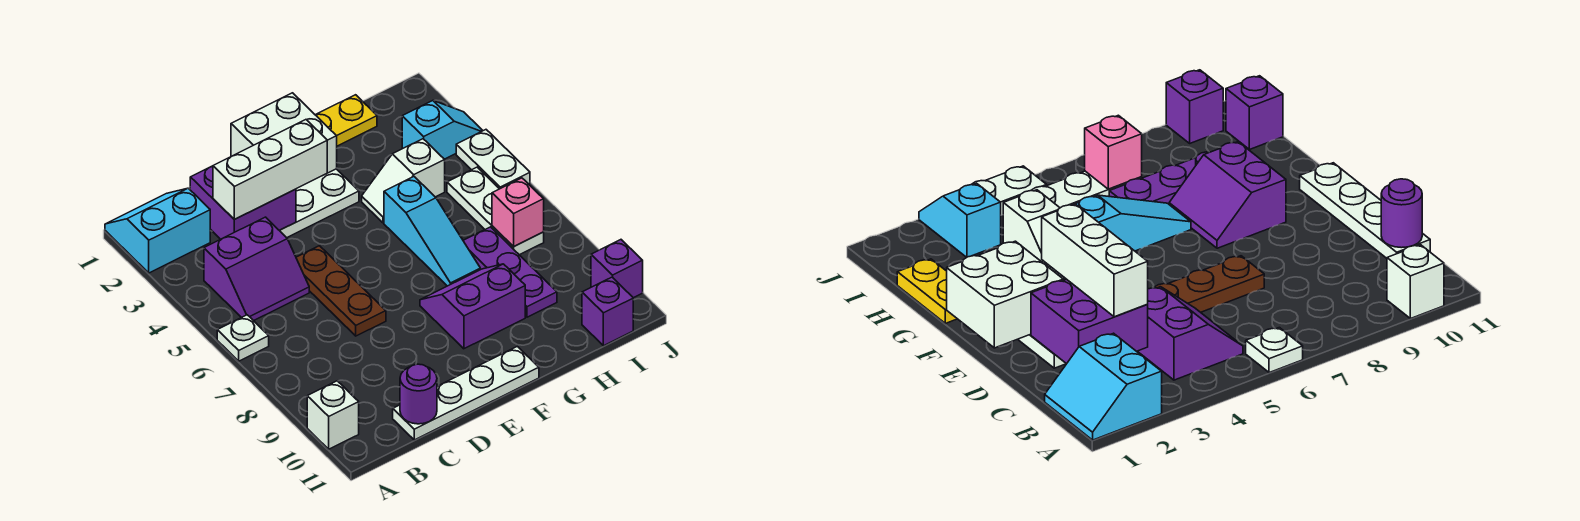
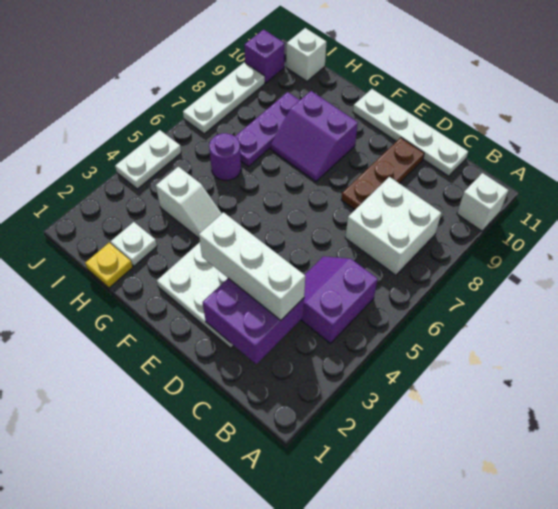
cyan slope A1:B2 level 1 top 2 -> none
white plate A6 level 1 -> white plate H2 level 1
purple slope B4:C5 level 1 top 4 -> purple slope B4:C5 level 1 top B
purple round brick C11 level 2 -> purple round brick H6 level 1
brown plate D5:D7 level 1 -> brown plate D8:D10 level 1
white brick E1:F2 level 2 -> white brick B7:C8 level 1
yellow plate G1:H1 level 1 -> yellow plate H1 level 1
cyan slope G5:G7 level 1 top 5 -> none
cyan slope I3:J3 level 1 top I -> none
white plate I5:I7 level 1 -> white plate J7:J9 level 1
pink brick I7 level 2 -> none
purple brick I11 level 1 -> white brick I11 level 1

